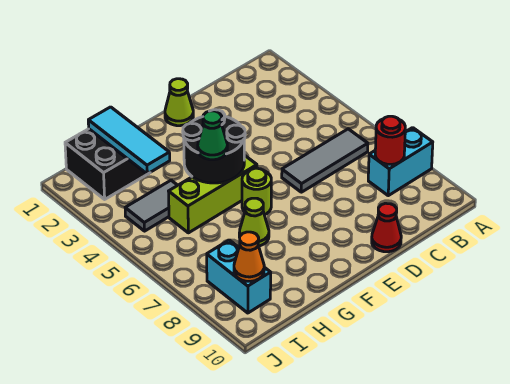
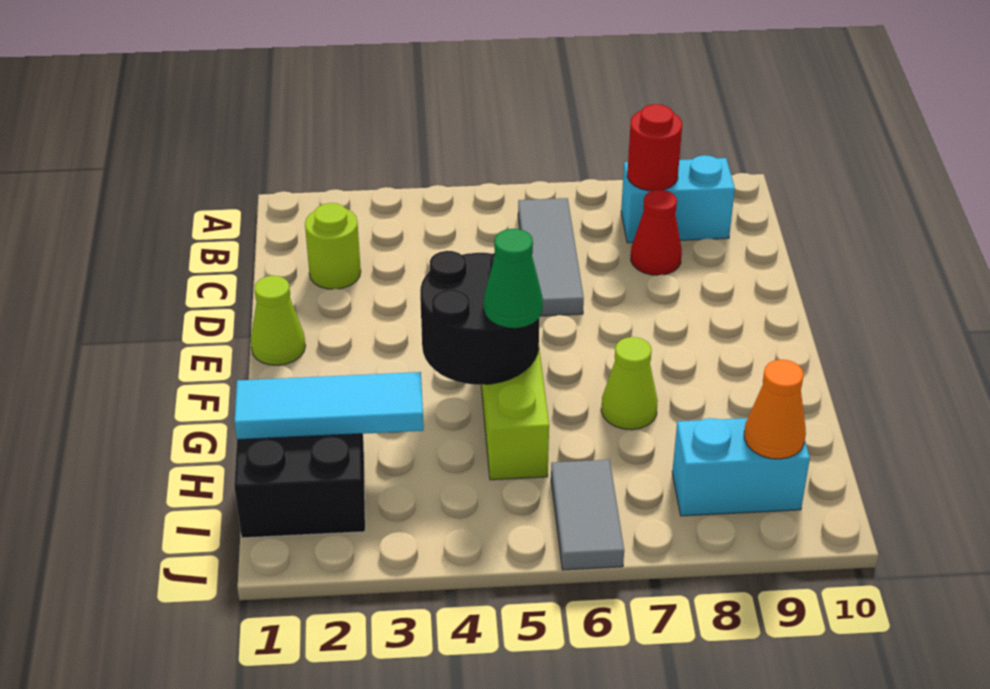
cyan brick A8:B8 level 1 -> cyan brick B8:B9 level 1
red cone D10 level 1 -> red cone C8 level 1
lime round brick F6 level 1 -> lime round brick C2 level 1
grey tile H4:I4 level 1 -> grey tile I6:J6 level 1

